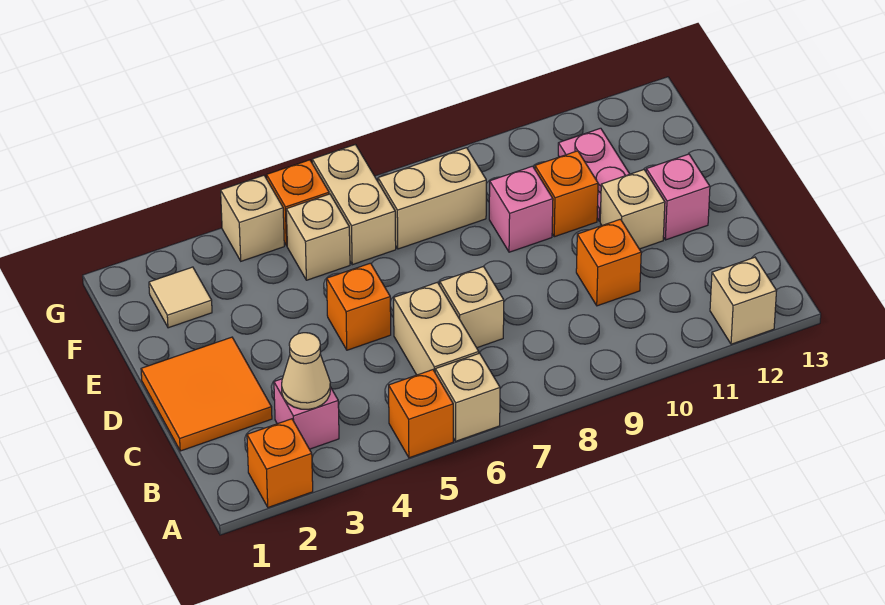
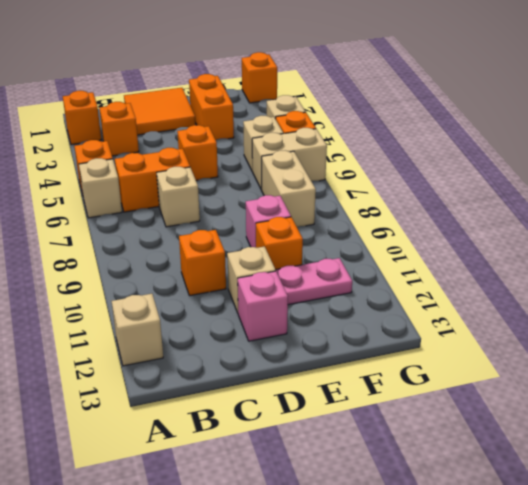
pink brick B3 level 1 -> orange brick B3 level 1
tan cone B3 level 2 -> none
tan brick B6:C6 level 1 -> orange brick B6:C6 level 1
none -> orange brick E2:E3 level 1
tan tile F2 level 1 -> none
none -> orange brick G1 level 1

